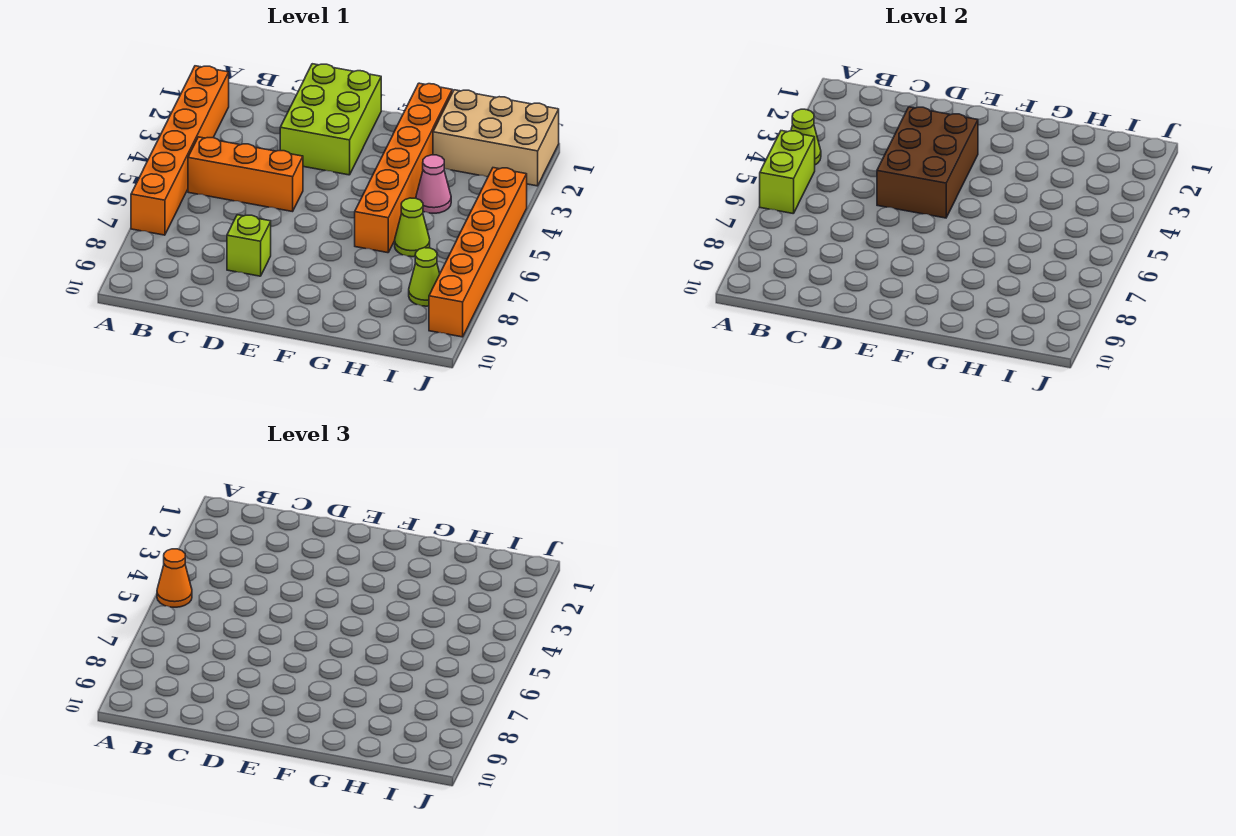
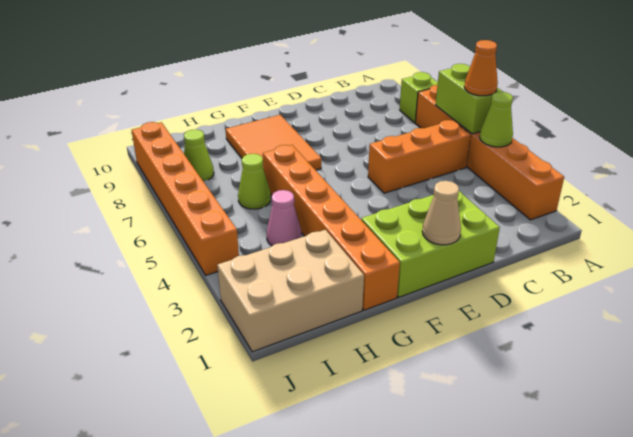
lime brick D1:E3 level 1 -> lime brick D1:F2 level 1
brown brick D3:E5 level 2 -> none
lime brick D8 level 1 -> lime brick A8 level 1
none -> tan cone E1 level 2
none -> orange tile F7:G9 level 1

